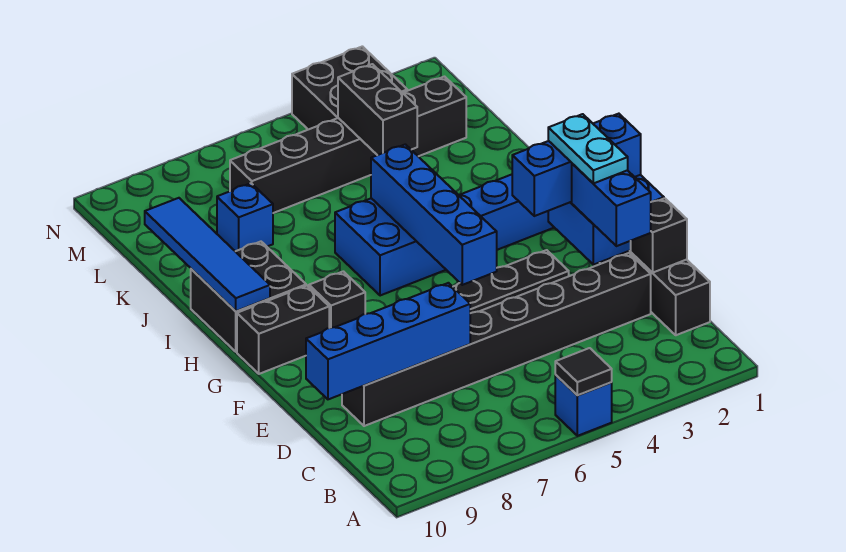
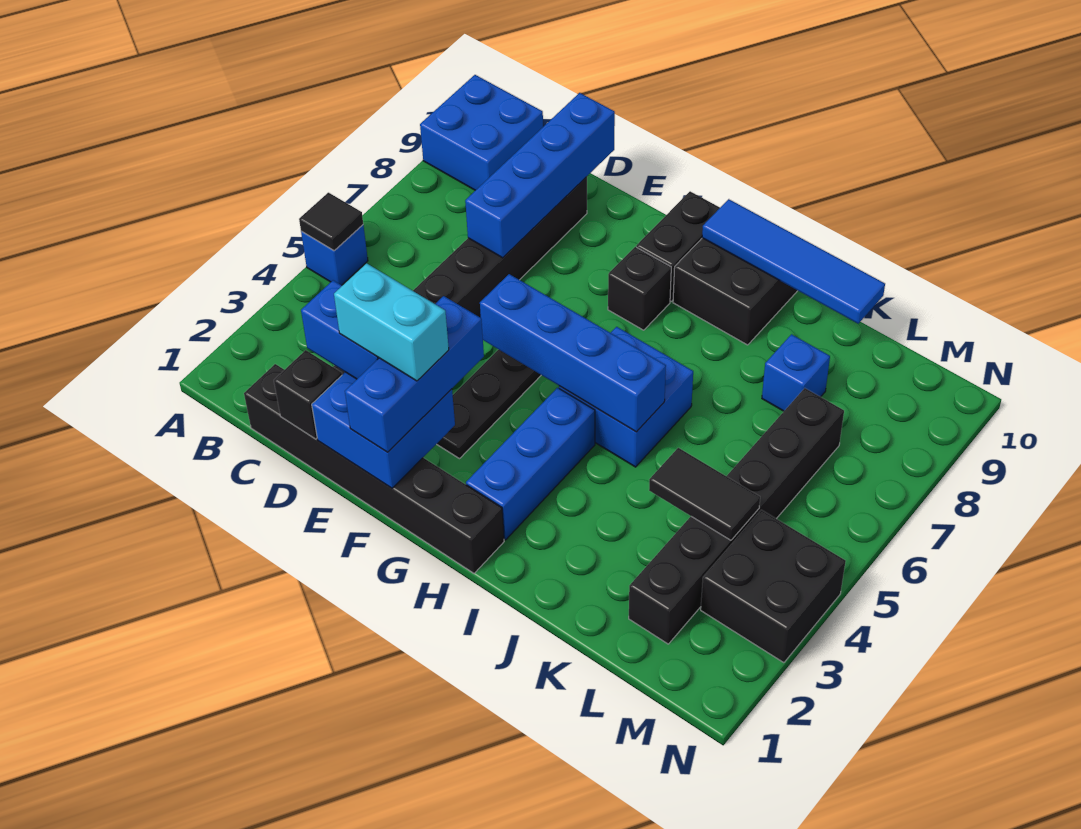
none -> blue brick A9:B10 level 1
cyan plate E2:F2 level 4 -> cyan brick E2:F2 level 4
black brick K4:L4 level 2 -> black tile K4:L4 level 2

